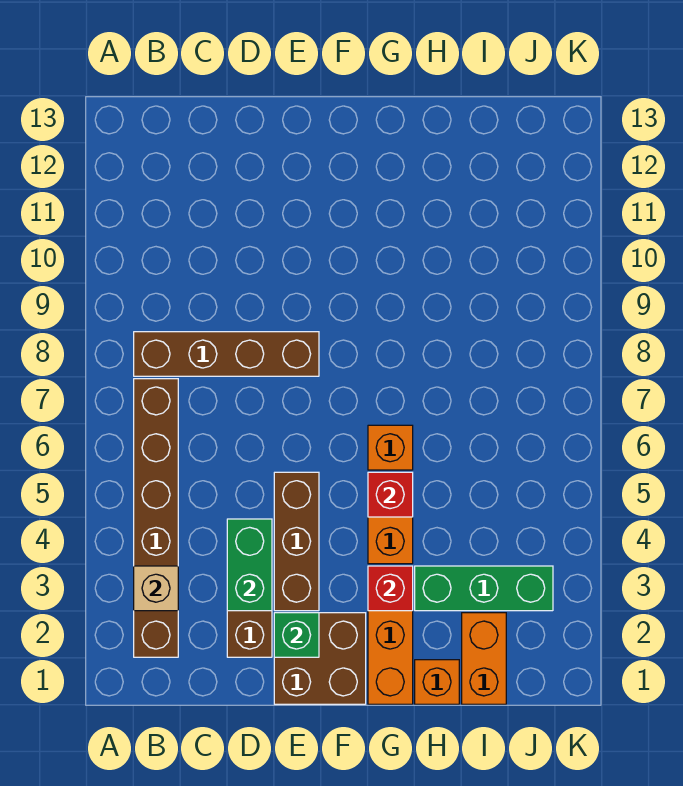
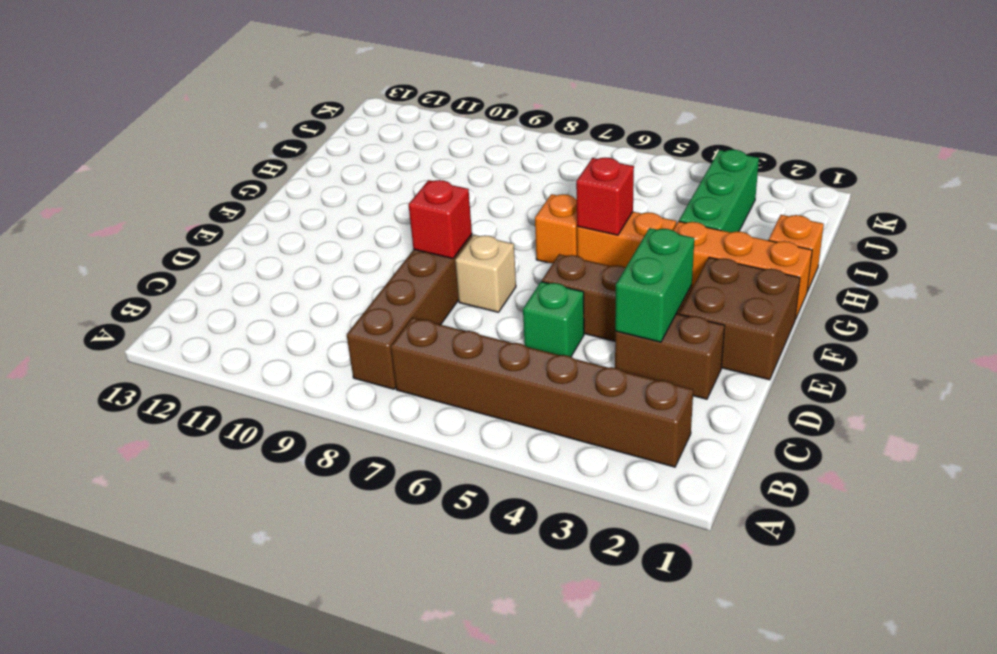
tan brick B3 level 2 -> tan brick E7 level 1
green brick D3:D4 level 2 -> green brick D3:E3 level 2
green brick E2 level 2 -> green brick D5 level 1
red brick G3 level 2 -> red brick E8 level 2
orange brick I1:I2 level 1 -> none

